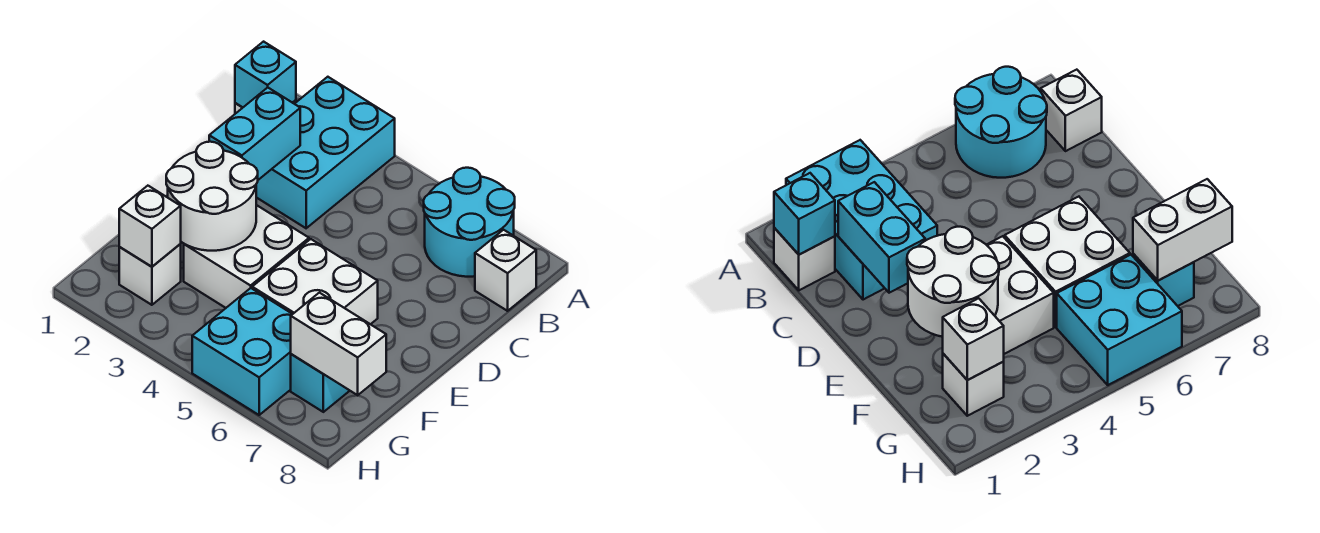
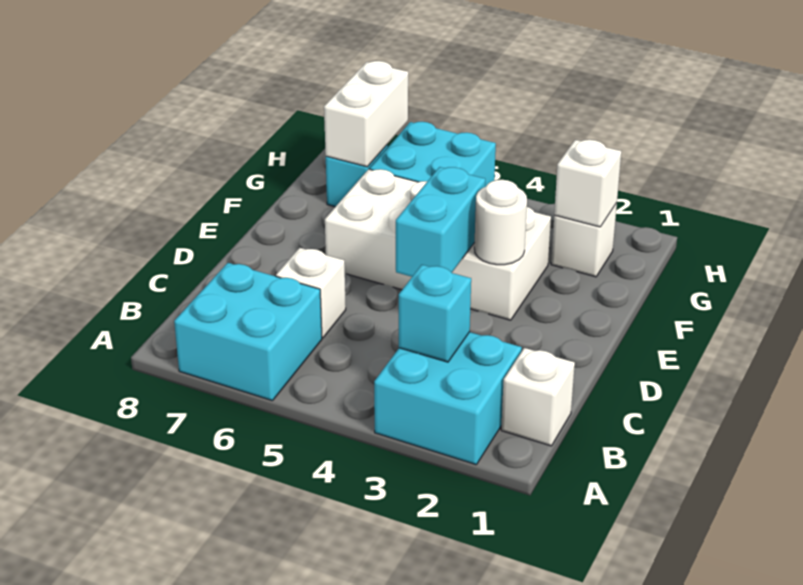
cyan brick A2:C3 level 1 -> cyan brick A2:B3 level 1
cyan round brick A6:B7 level 1 -> cyan brick A6:B7 level 1
cyan brick B1 level 2 -> cyan brick B3 level 2
white brick B8 level 1 -> white brick C6 level 1
cyan brick C2:D2 level 2 -> cyan brick D4:E4 level 2
white round brick E2:F3 level 2 -> white round brick E3 level 2
white brick G7:G8 level 2 -> white brick G7:H7 level 2

